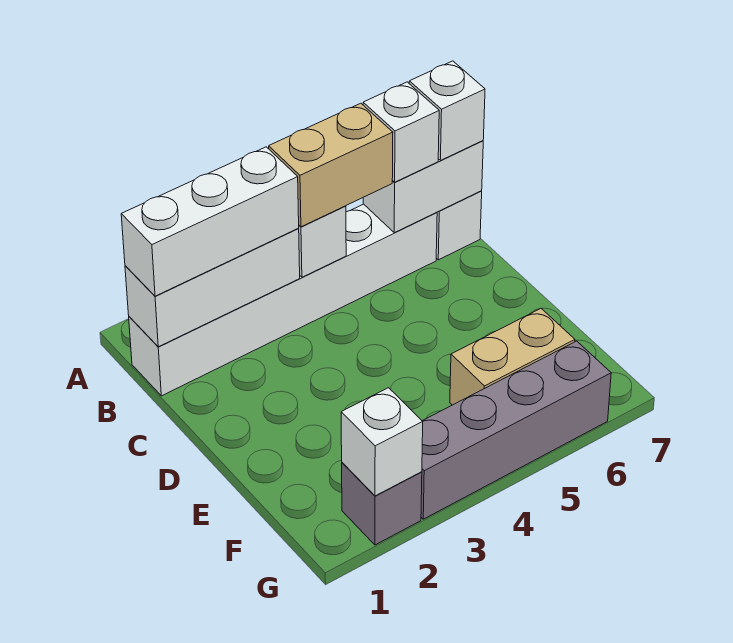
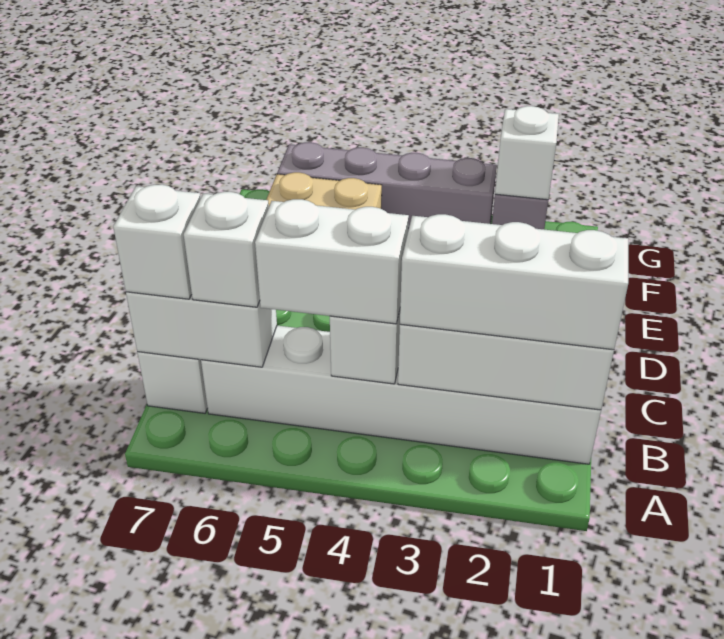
tan brick B4:B5 level 3 -> white brick B4:B5 level 3

